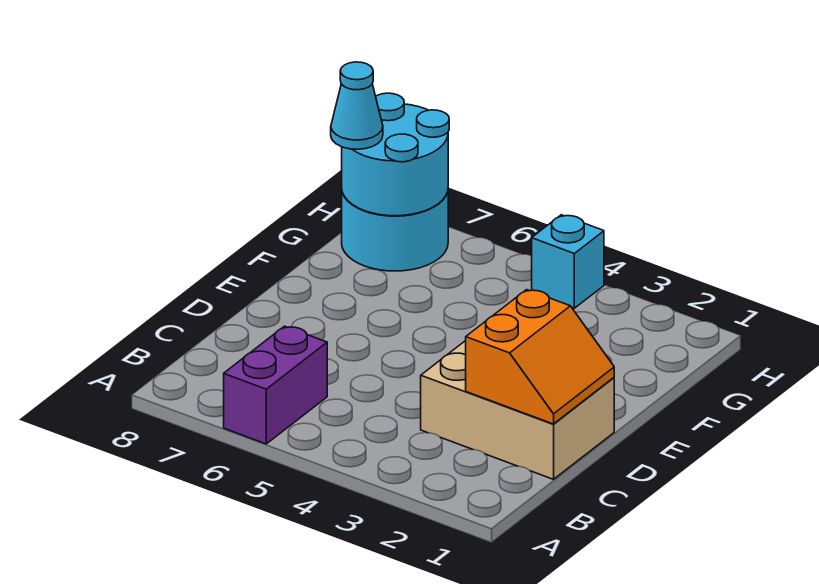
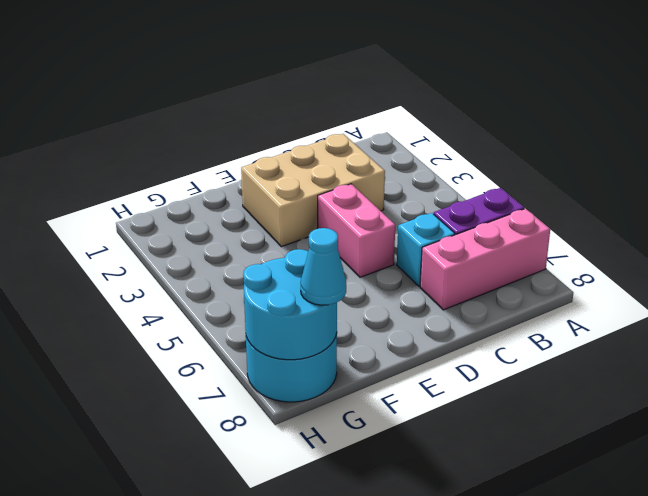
none -> pink brick A7:C7 level 1
tan brick C1:D3 level 1 -> tan brick C2:E3 level 1
orange slope C1:D2 level 2 top 2 -> none
none -> pink brick D4:D5 level 1
cyan brick H4 level 1 -> cyan brick C6 level 1

